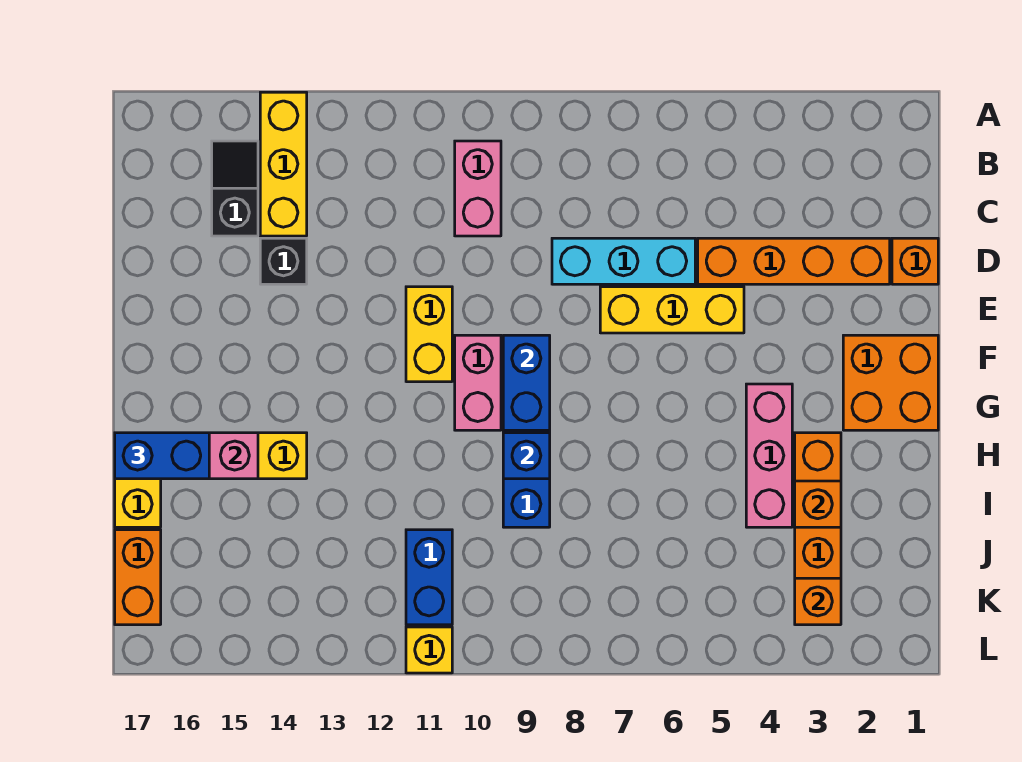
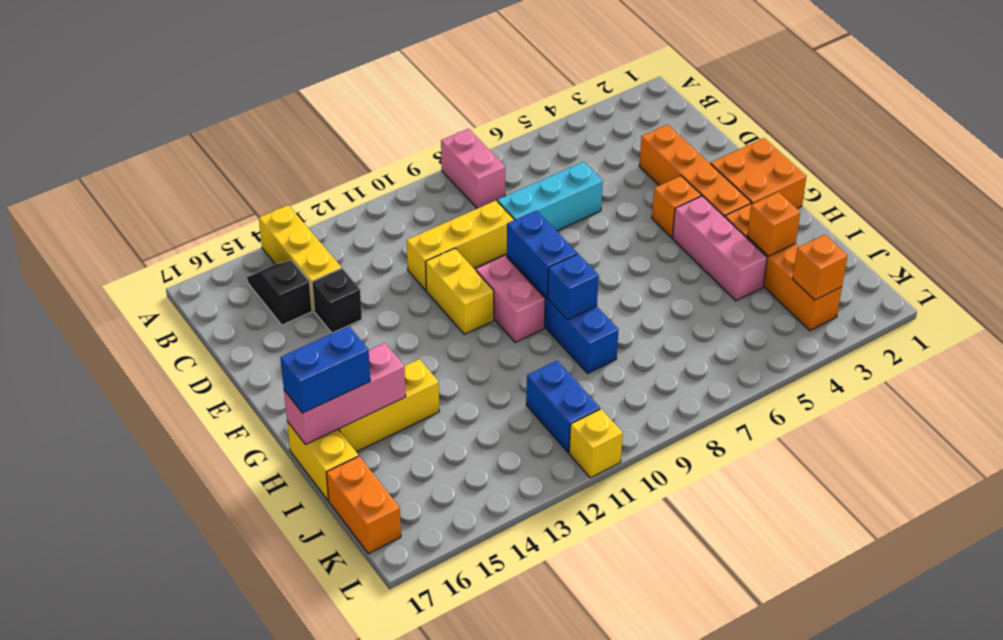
pink brick B10:C10 level 1 -> pink brick A8:B8 level 1
orange brick D1 level 1 -> orange brick F4 level 1
orange brick D2:D5 level 1 -> orange brick D3:G3 level 1
yellow brick E5:E7 level 1 -> yellow brick D9:D11 level 1

